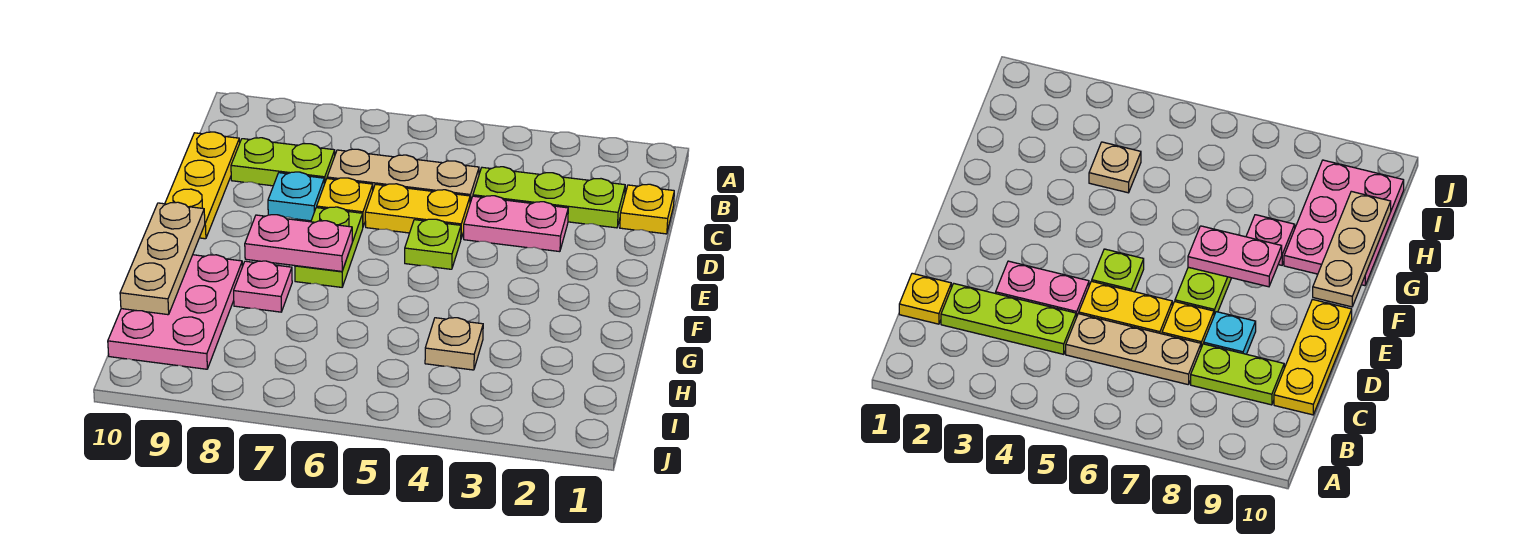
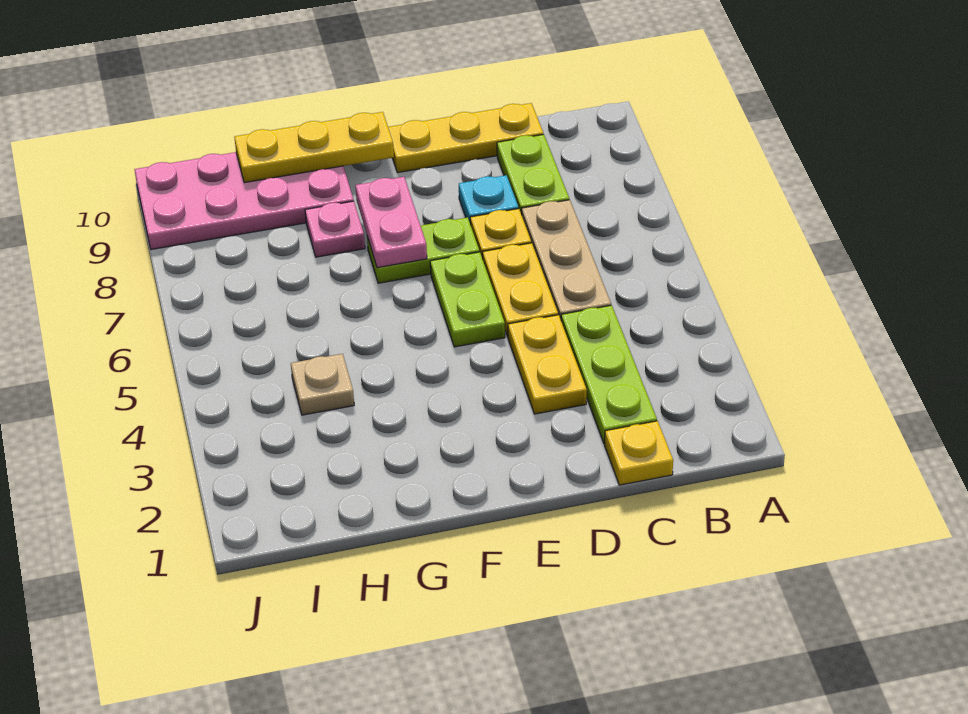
pink plate D3:D4 level 1 -> yellow plate D3:D4 level 1
lime plate E5 level 1 -> lime plate E5:E6 level 1
tan plate F10:H10 level 2 -> yellow plate F10:H10 level 2
pink plate G9:I10 level 1 -> pink plate G9:J10 level 1

